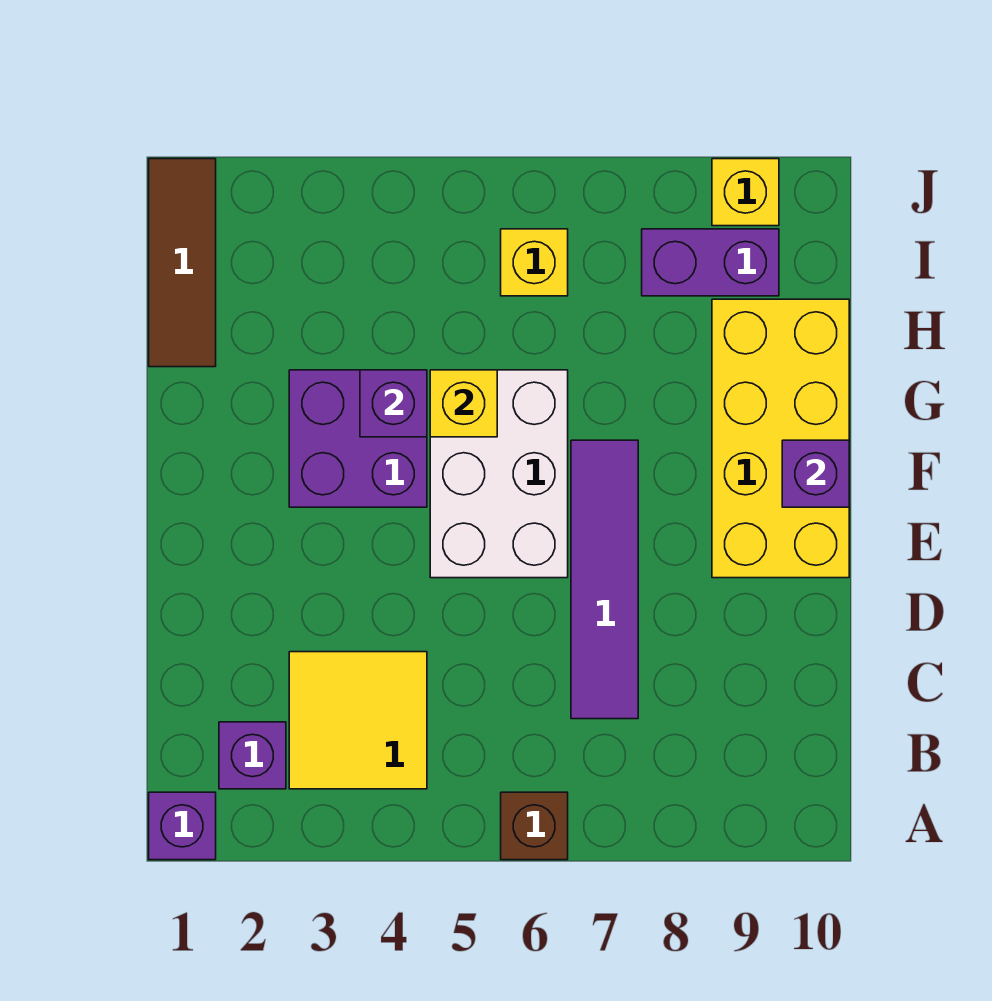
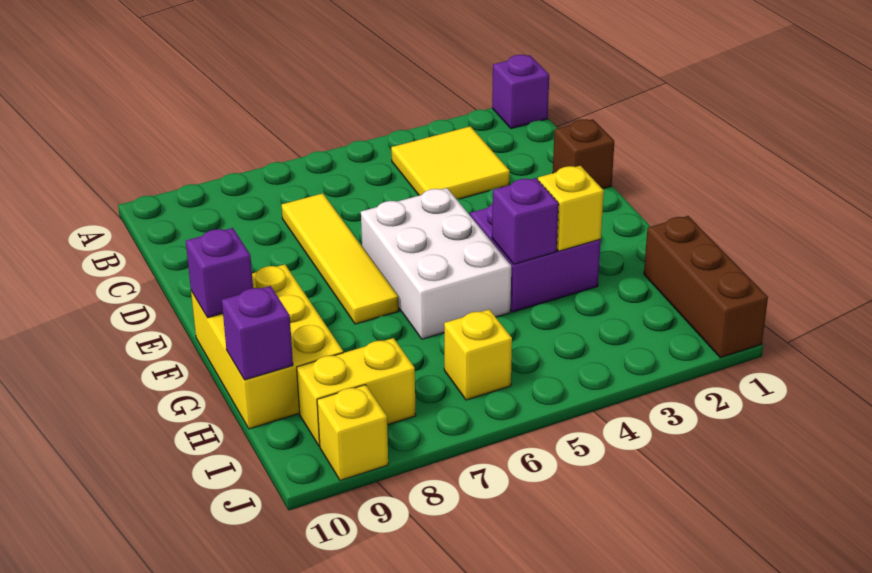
brown brick A6 level 1 -> brown brick D1 level 1
purple brick B2 level 1 -> purple brick H10 level 2
purple tile C7:F7 level 1 -> yellow tile C7:F7 level 1
yellow brick E9:H10 level 1 -> yellow brick F9:H10 level 1
yellow brick G5 level 2 -> yellow brick G3 level 2
brown tile H1:J1 level 1 -> brown brick H1:J1 level 1
purple brick I8:I9 level 1 -> yellow brick I8:I9 level 1

